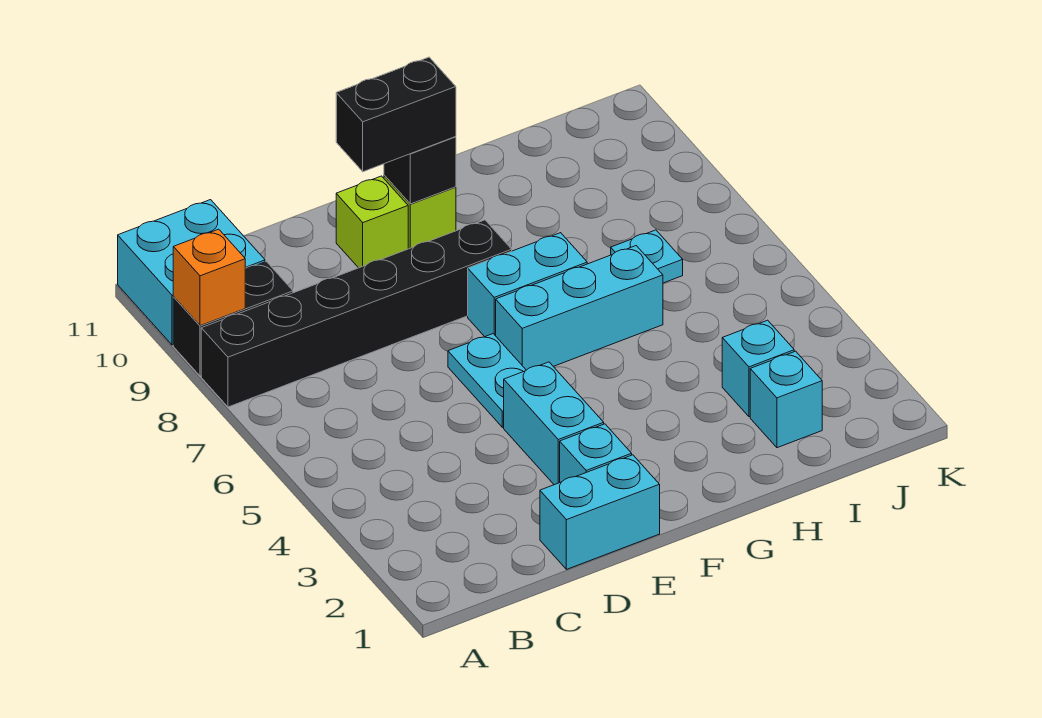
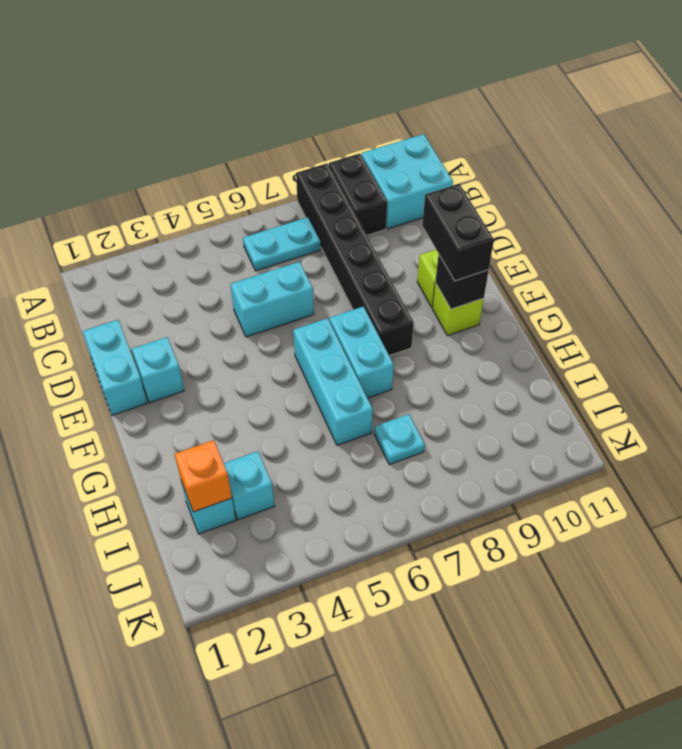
orange brick A9 level 2 -> orange brick I2 level 2
cyan brick E3:E4 level 1 -> cyan brick D5:D6 level 1
cyan plate E5:E6 level 1 -> cyan plate B6:B7 level 1

